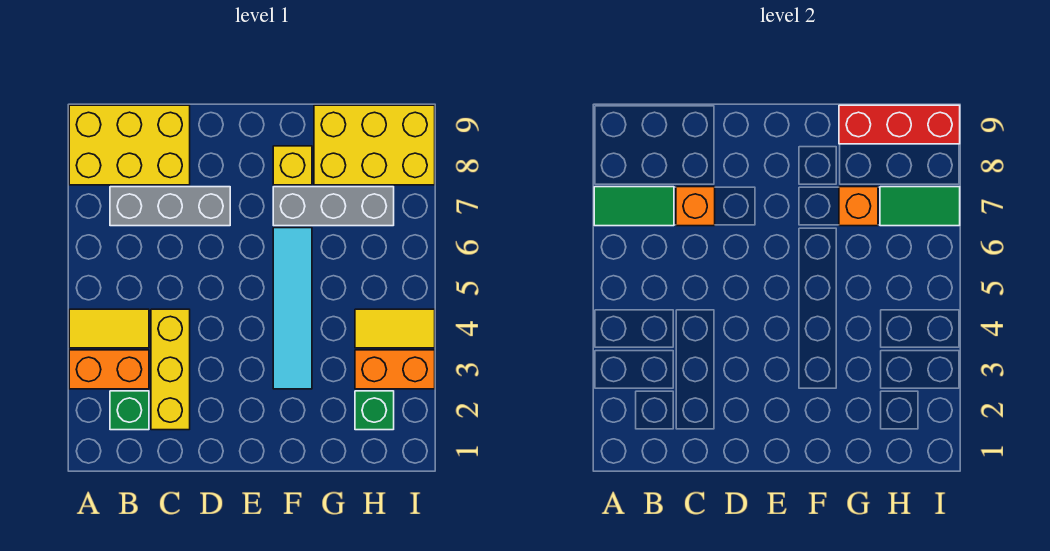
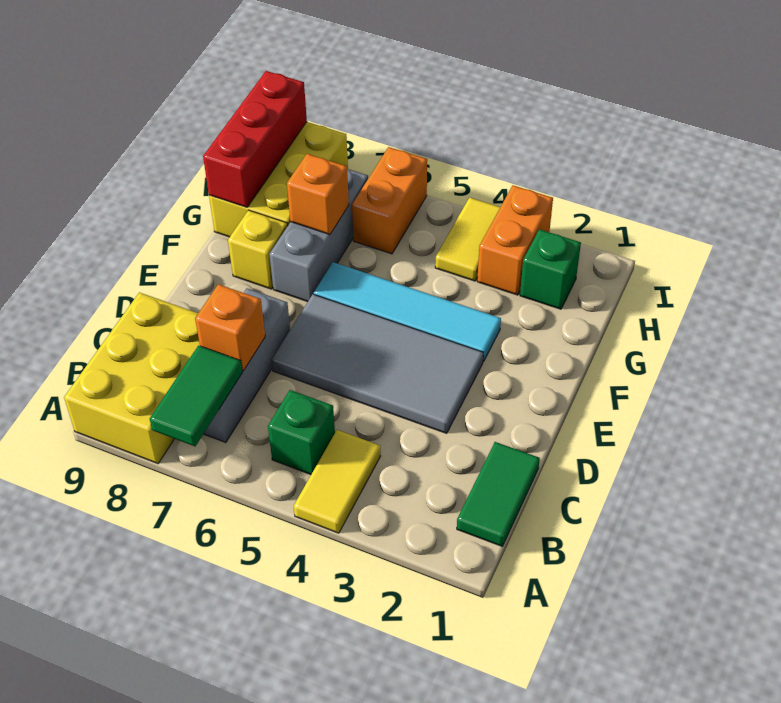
orange brick A3:B3 level 1 -> orange brick H6:I6 level 1
green brick B2 level 1 -> green brick B5 level 1
yellow brick C2:C4 level 1 -> none
none -> grey tile D3:E6 level 1
green tile H7:I7 level 2 -> green tile B1:C1 level 1

